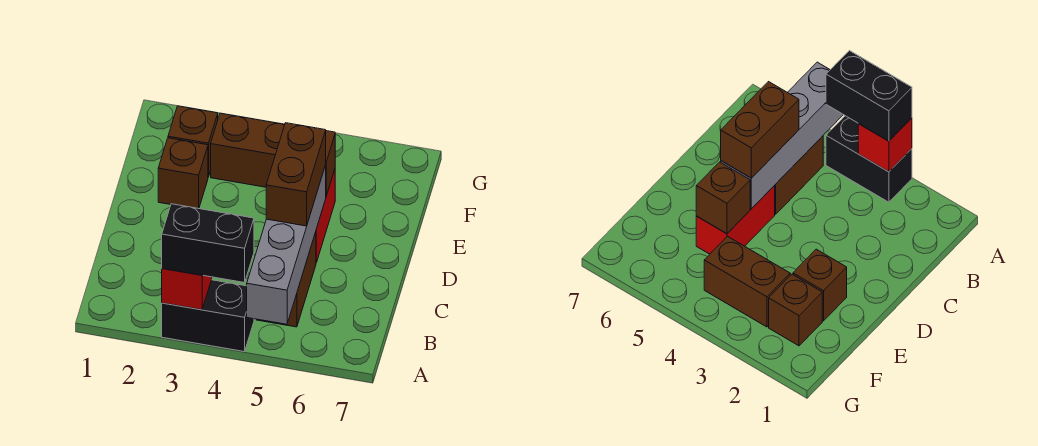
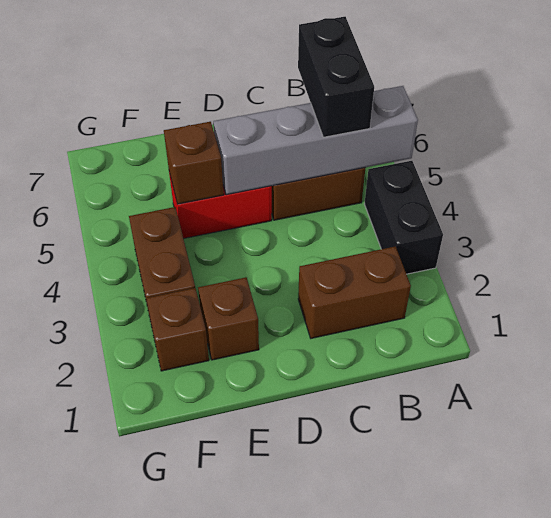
red brick A3 level 2 -> none
black brick A3:A4 level 3 -> black brick B5:B6 level 3
brown brick C5:D5 level 3 -> brown brick B2:C2 level 1

